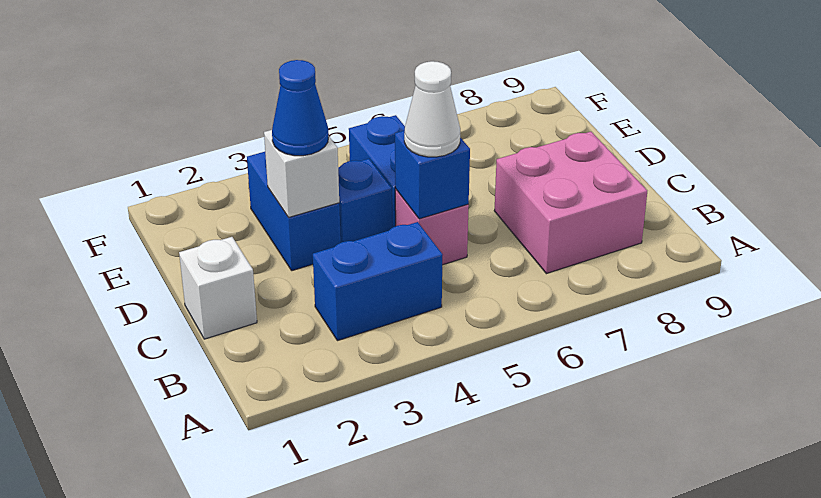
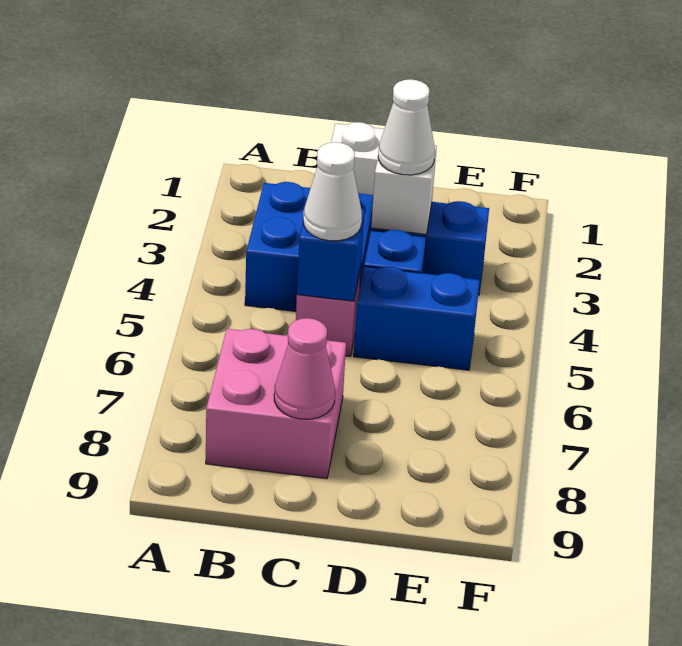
blue brick B3:B4 level 1 -> blue brick B3:C4 level 1
none -> pink cone C8 level 2
blue cone D3 level 3 -> white cone D3 level 3

